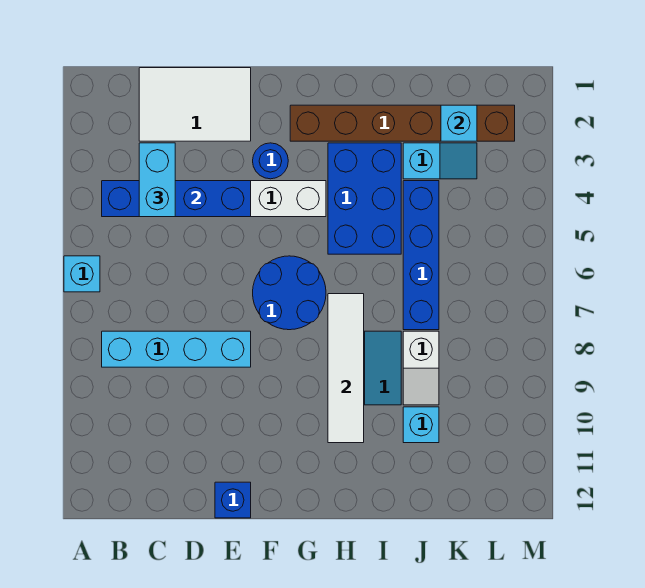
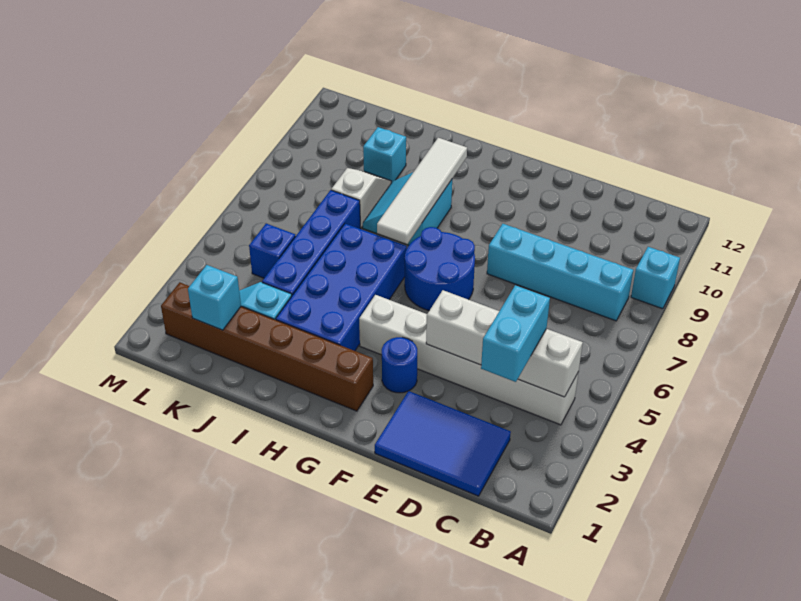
cyan brick A6 level 1 -> cyan brick A9 level 1
blue brick B4:E4 level 2 -> white brick B4:E4 level 2
white tile C1:E2 level 1 -> blue tile C1:E2 level 1
blue brick E12 level 1 -> blue brick K5 level 1
blue brick H3:I5 level 1 -> blue brick H3:I6 level 1

